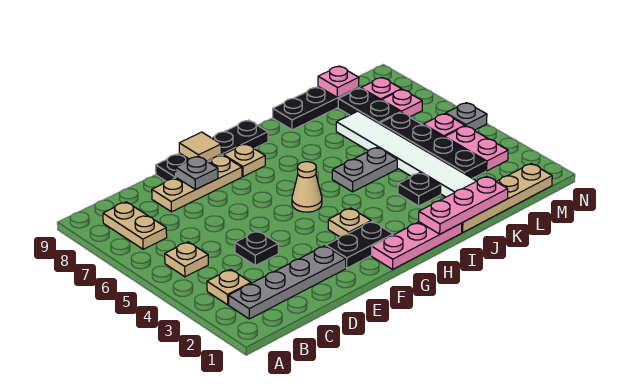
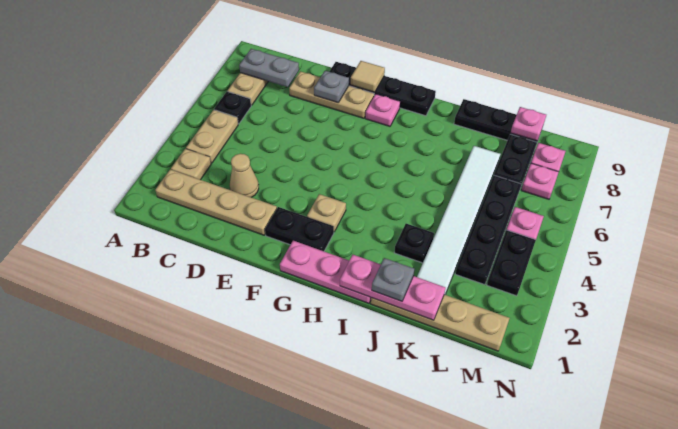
grey plate B2:E2 level 1 -> tan plate B2:E2 level 1
tan plate B5 level 1 -> tan plate B4:B5 level 1
black plate D4 level 1 -> black plate B6 level 1
tan cone G5 level 1 -> tan cone D3 level 1
tan plate G8 level 1 -> pink plate G8 level 1
grey plate I5:J5 level 1 -> grey plate B8:C8 level 2
pink plate M3:M4 level 1 -> black plate M3:M4 level 1
grey plate N5 level 1 -> grey plate J1 level 3

